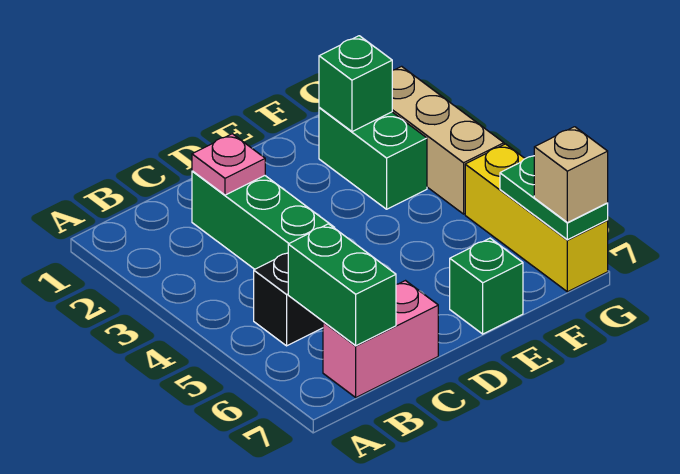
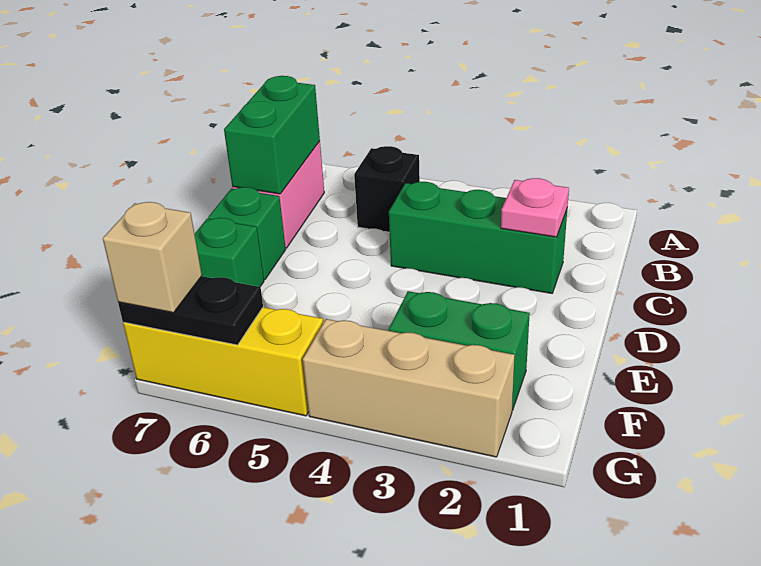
green brick B6:B7 level 2 -> green brick B7:C7 level 2
green brick F2 level 2 -> green brick D7 level 1
green plate G6:G7 level 2 -> black plate G6:G7 level 2

